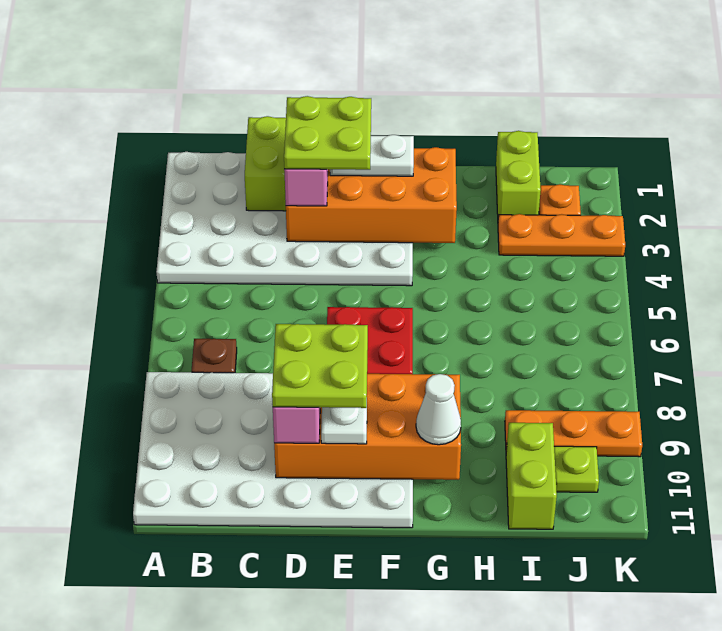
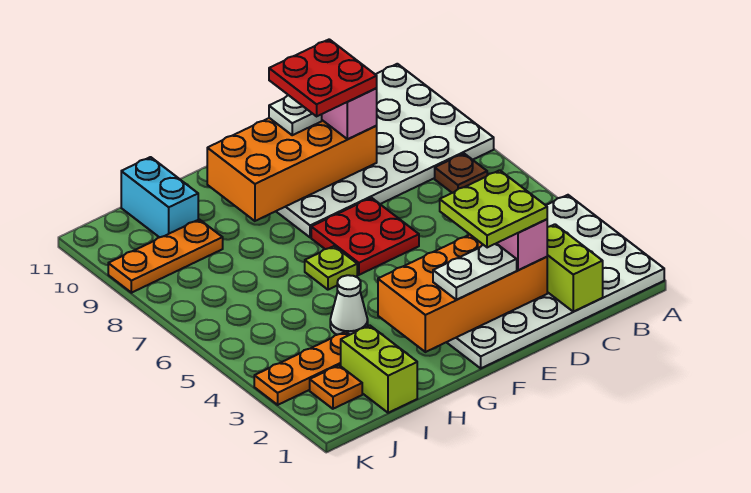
lime plate D9:E10 level 4 -> red plate D9:E10 level 4
white cone G10 level 3 -> white cone H4 level 1
lime brick I10:I11 level 1 -> cyan brick I10:I11 level 1
lime plate J10 level 1 -> lime plate G6 level 1

